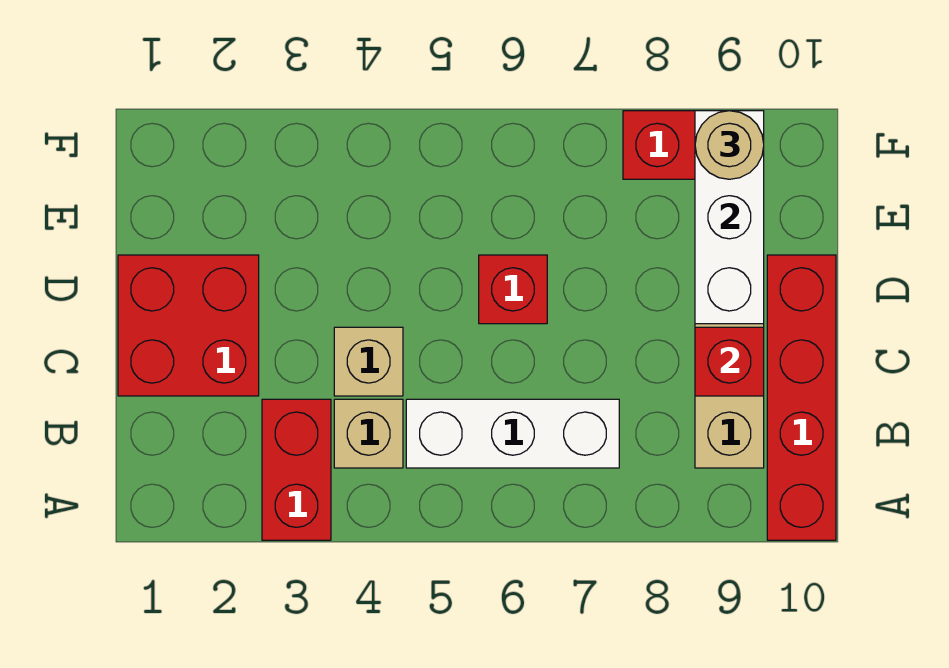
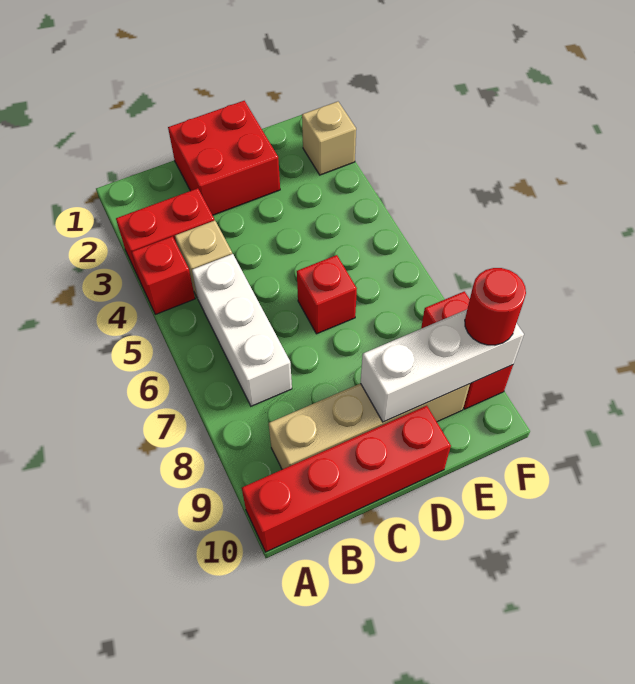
tan brick C4 level 1 -> tan brick F2 level 1
red brick C9 level 2 -> red brick A4 level 1
tan round brick F9 level 3 -> red round brick F9 level 3

